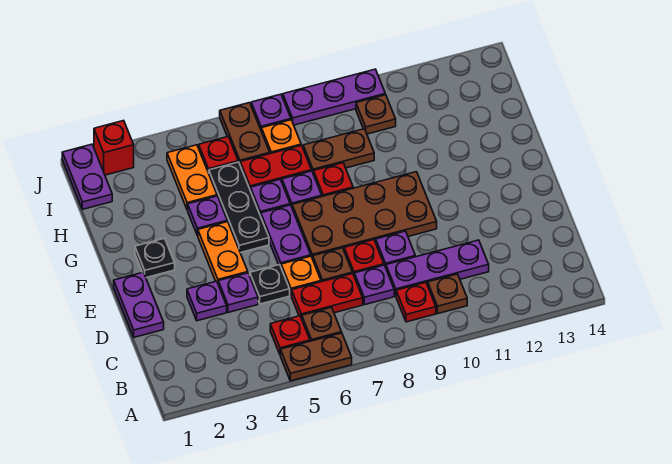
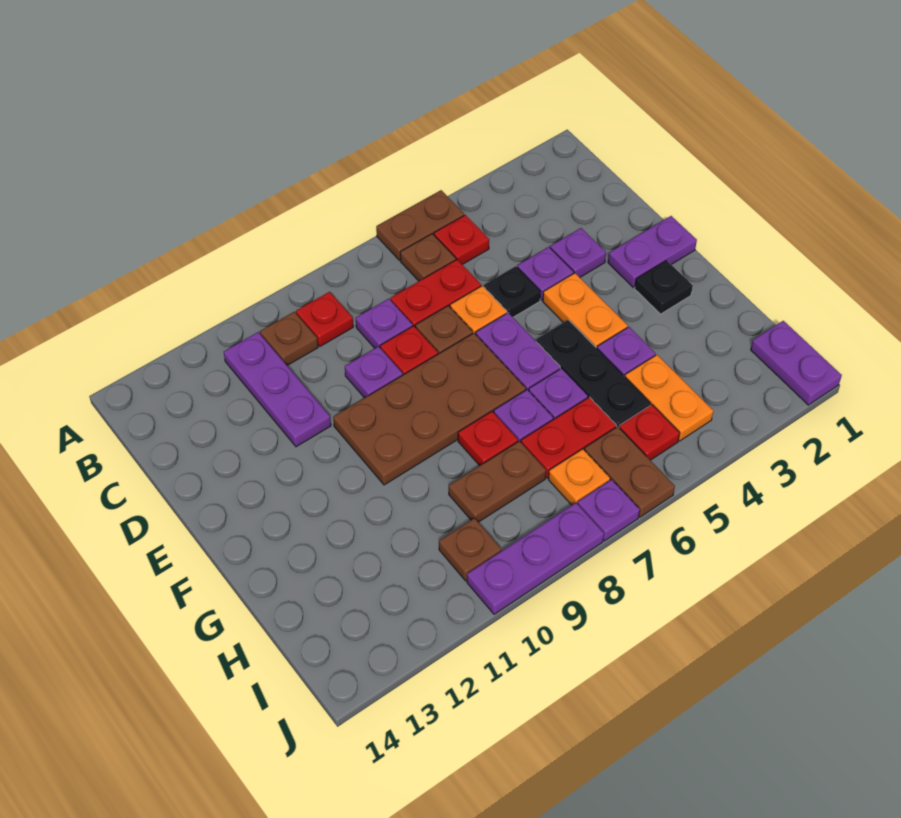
purple plate C9:C11 level 1 -> purple plate B11:D11 level 1
purple plate D1:E1 level 1 -> purple plate E1:E2 level 1
red brick J2 level 1 -> none

